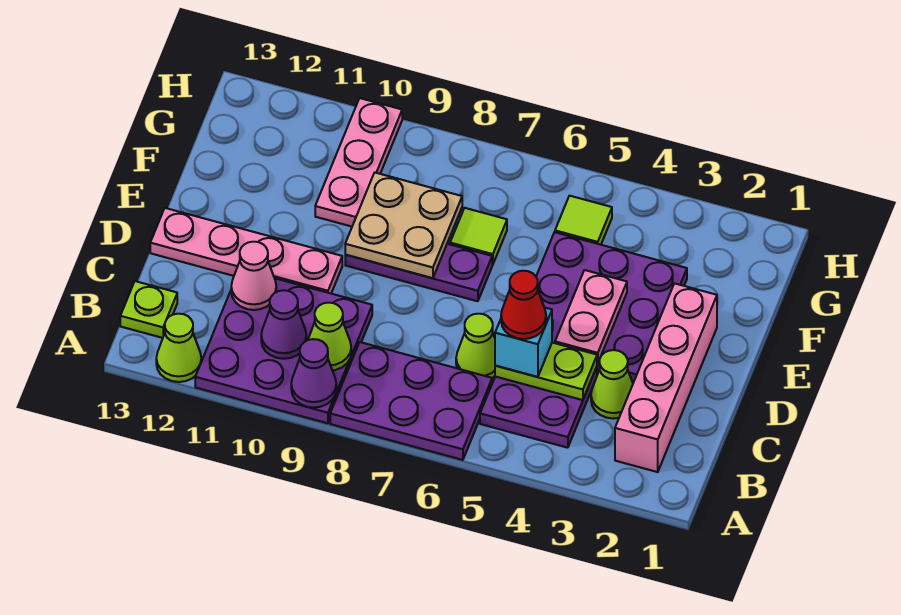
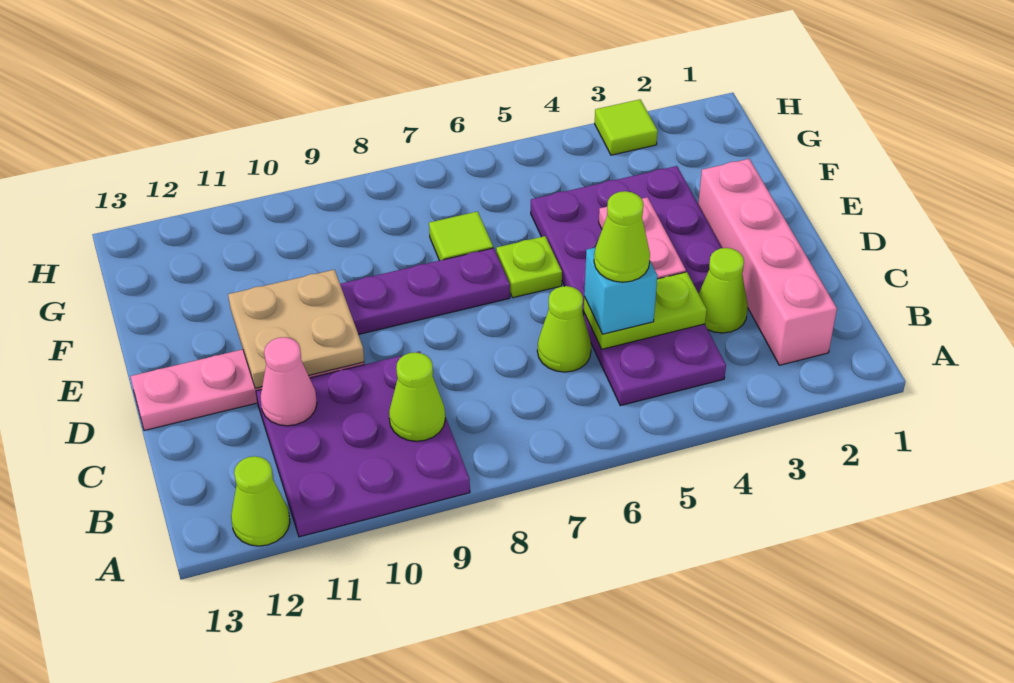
purple plate A6:B8 level 1 -> none
purple cone A9 level 2 -> none
purple cone B10 level 2 -> none
lime plate B13 level 1 -> lime plate E6 level 1
red cone C5 level 4 -> lime cone C5 level 4
tan plate E8:F9 level 2 -> tan plate D10:E11 level 2
pink plate F10:H10 level 1 -> none
lime tile G5 level 1 -> lime tile H3 level 1

